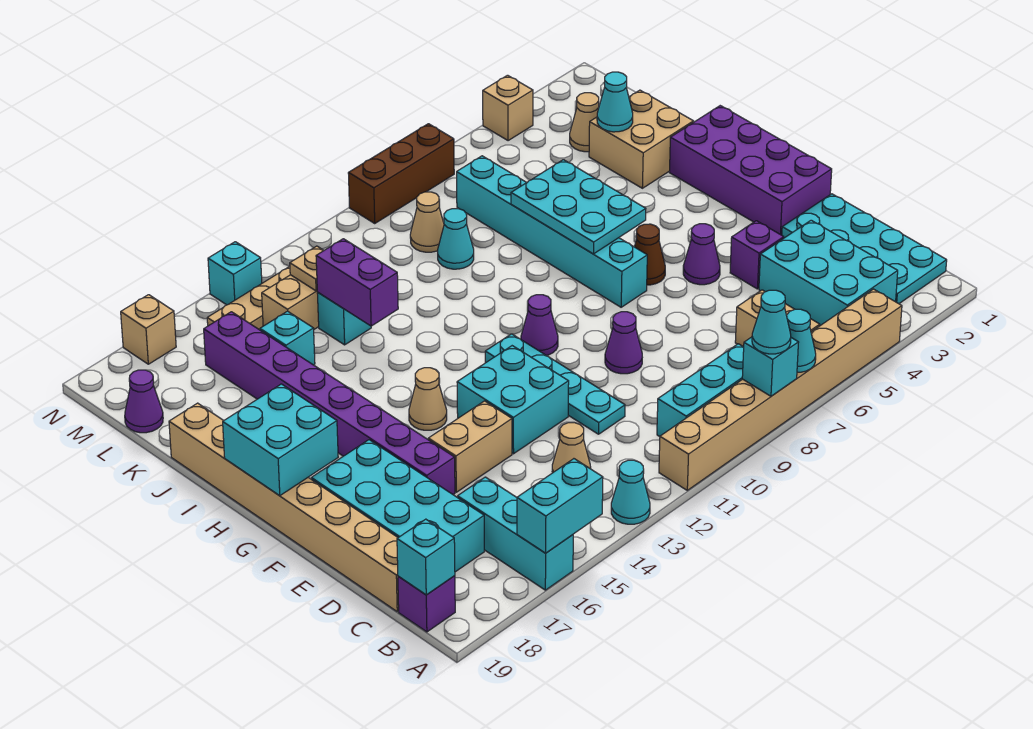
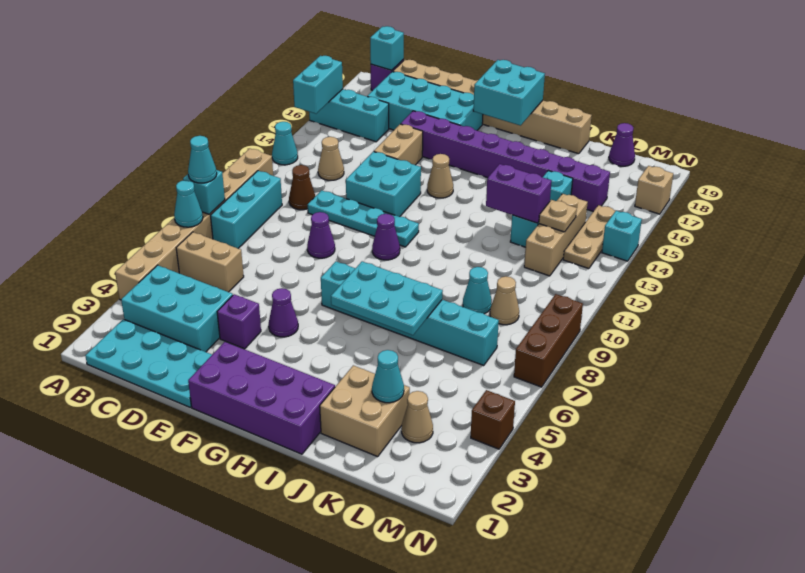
brown cone G6 level 1 -> brown cone C11 level 1
tan brick N4 level 1 -> brown brick N4 level 1

